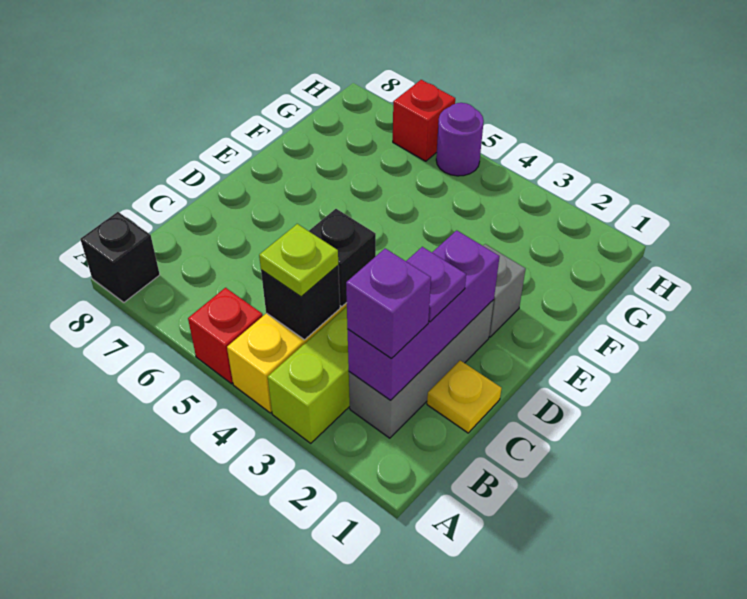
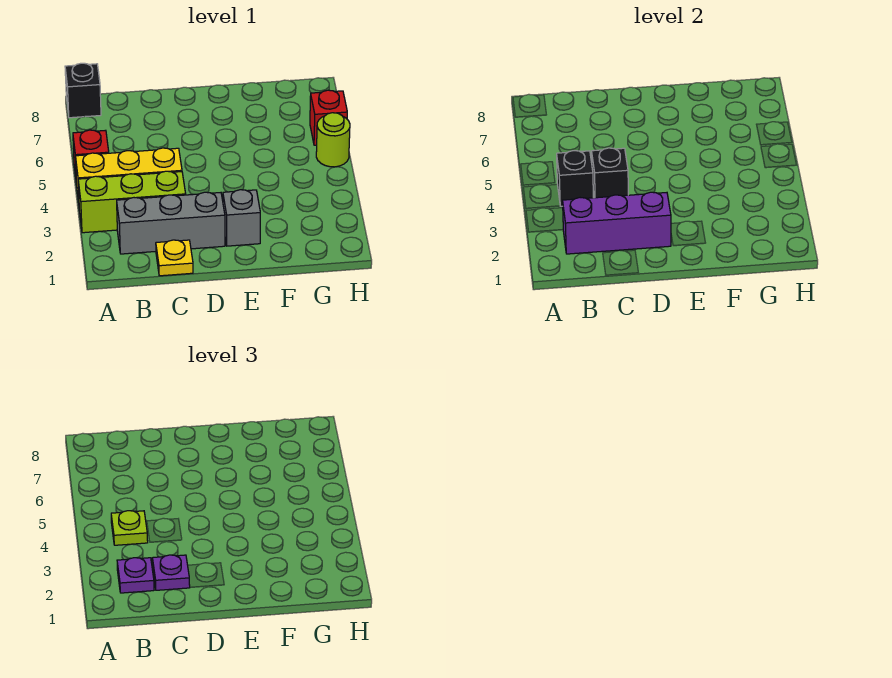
purple brick B2 level 3 -> purple plate B2 level 3
purple round brick H5 level 1 -> lime round brick H5 level 1

